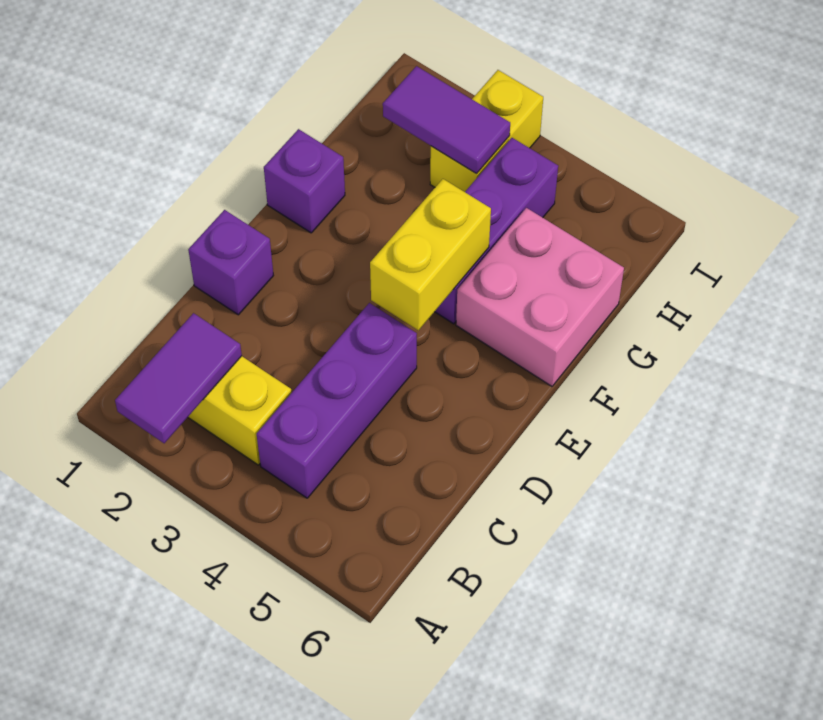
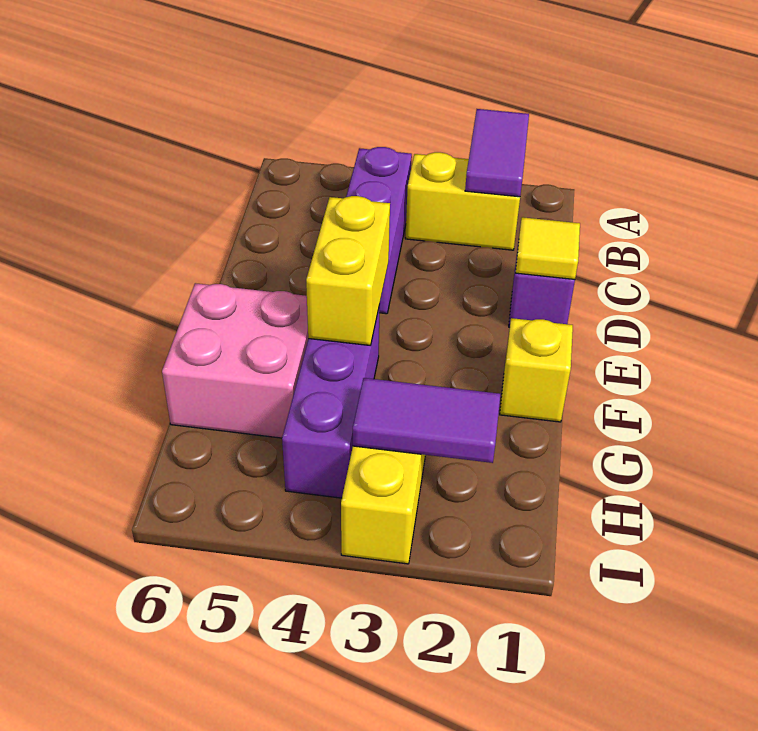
none -> yellow tile D1 level 2
purple brick F1 level 1 -> yellow brick F1 level 1

